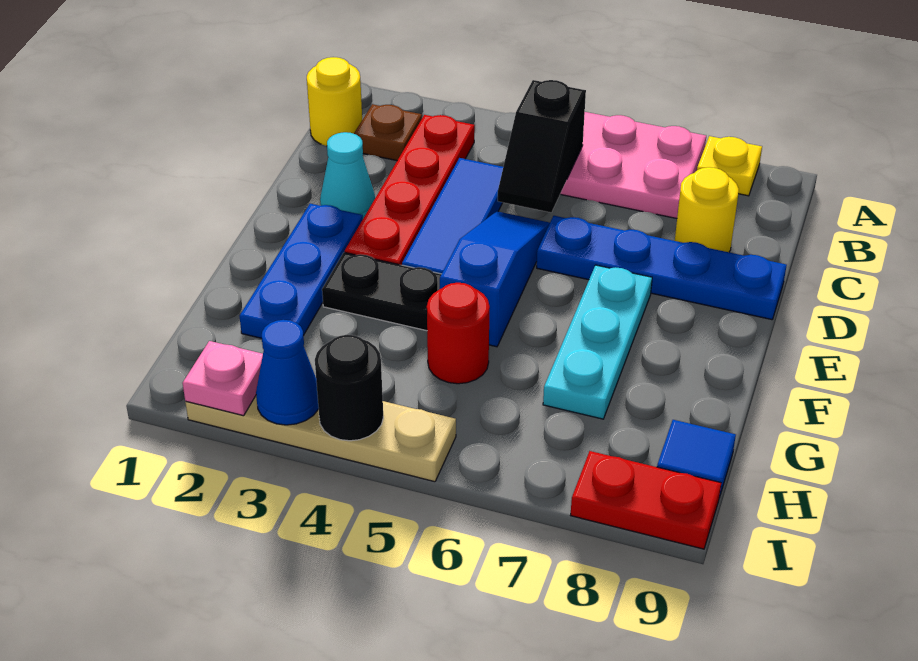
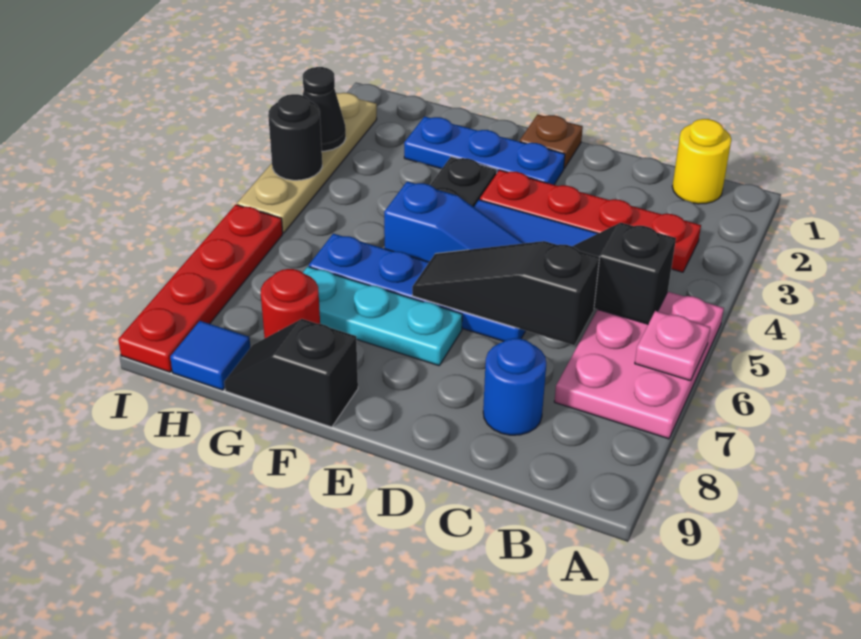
yellow plate A8 level 1 -> none
brown plate B2 level 1 -> brown plate E1 level 1
none -> black slope C6:E6 level 2 top C
yellow round brick C8 level 1 -> blue round brick C8 level 1
cyan cone D2 level 1 -> none
blue plate D6:D9 level 1 -> blue plate D6:G6 level 1
none -> black slope F9:G9 level 1 top F
red round brick G5 level 1 -> red round brick G8 level 1
pink plate I2 level 2 -> pink plate A6 level 2
blue cone I3 level 2 -> black cone I3 level 2
red plate I8:I9 level 1 -> red plate I6:I9 level 1

